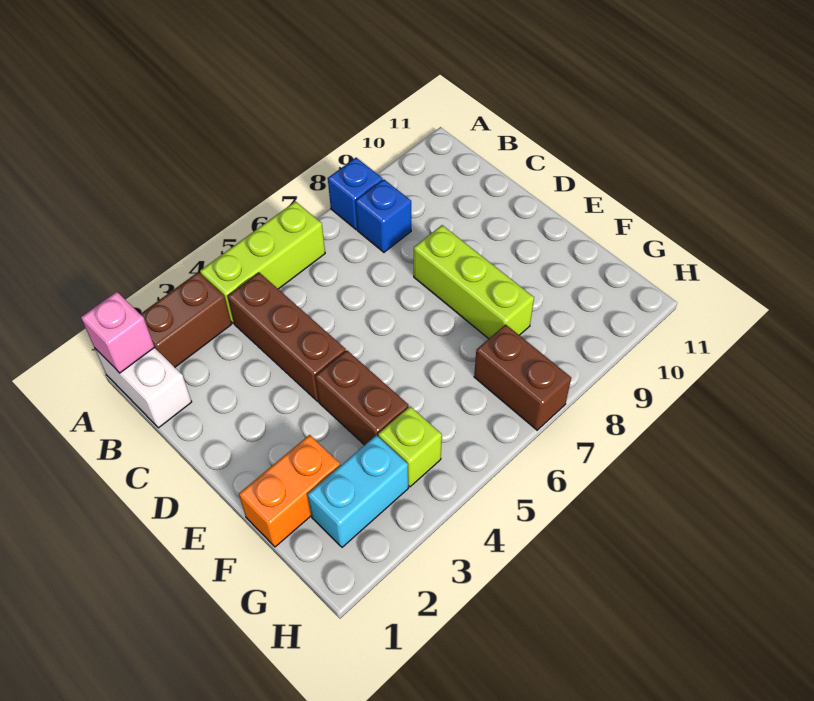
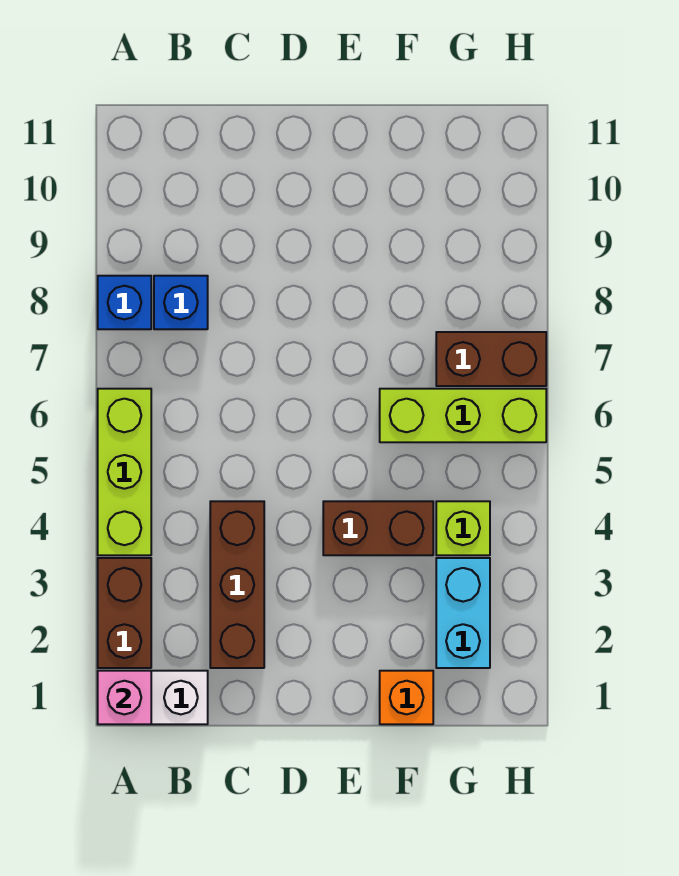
brown brick B4:D4 level 1 -> brown brick C2:C4 level 1
lime brick D8:F8 level 1 -> lime brick F6:H6 level 1
orange brick F1:F2 level 1 -> orange brick F1 level 1

